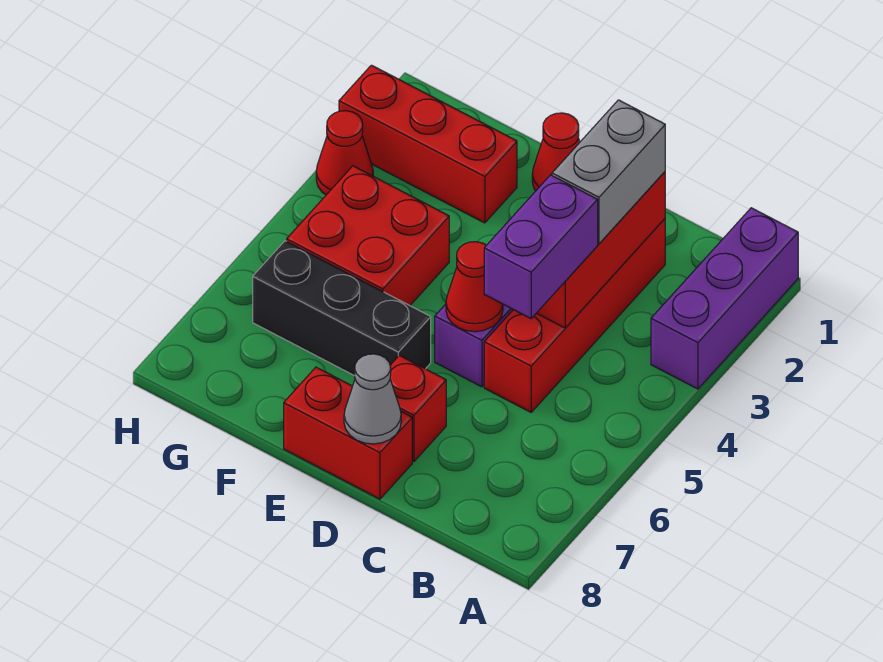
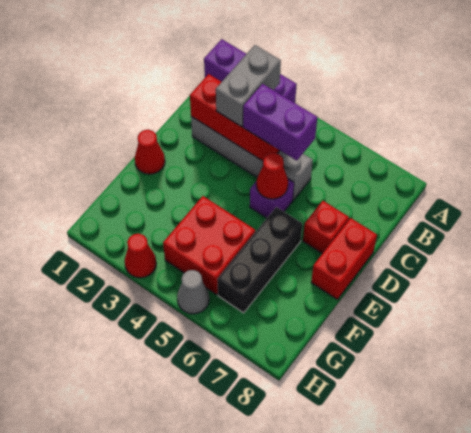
red brick C2:C5 level 1 -> grey brick C2:C5 level 1
grey brick C2:C3 level 3 -> grey brick B3:C3 level 3
grey cone D8 level 2 -> grey cone H5 level 1
red brick F2:H2 level 1 -> none

